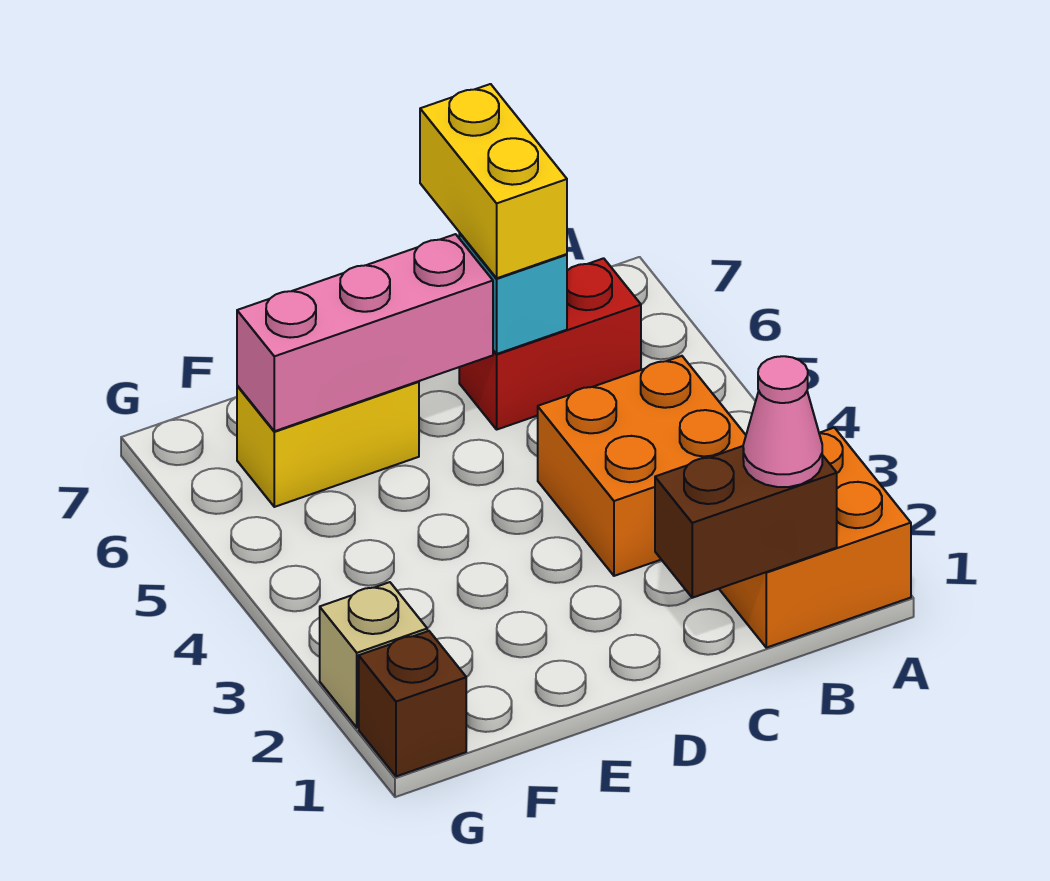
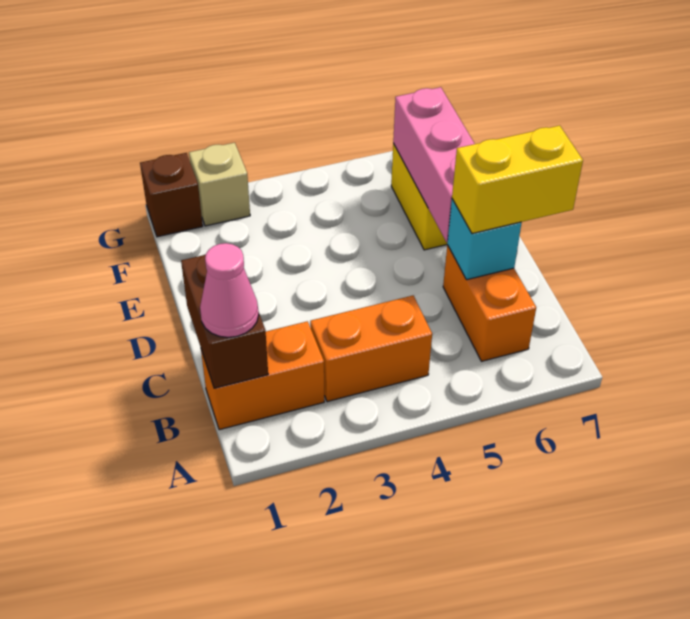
orange brick A1:B2 level 1 -> orange brick B1:B2 level 1
orange brick B3:C4 level 1 -> orange brick B3:B4 level 1
red brick B6:C6 level 1 -> orange brick B6:C6 level 1

